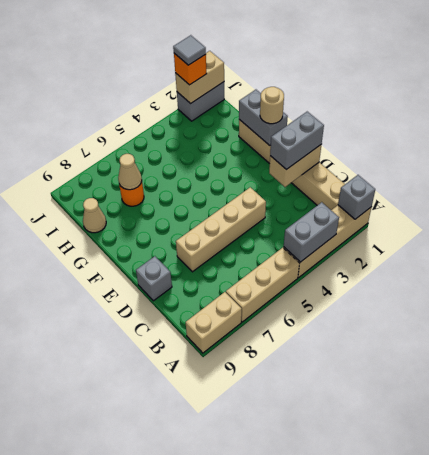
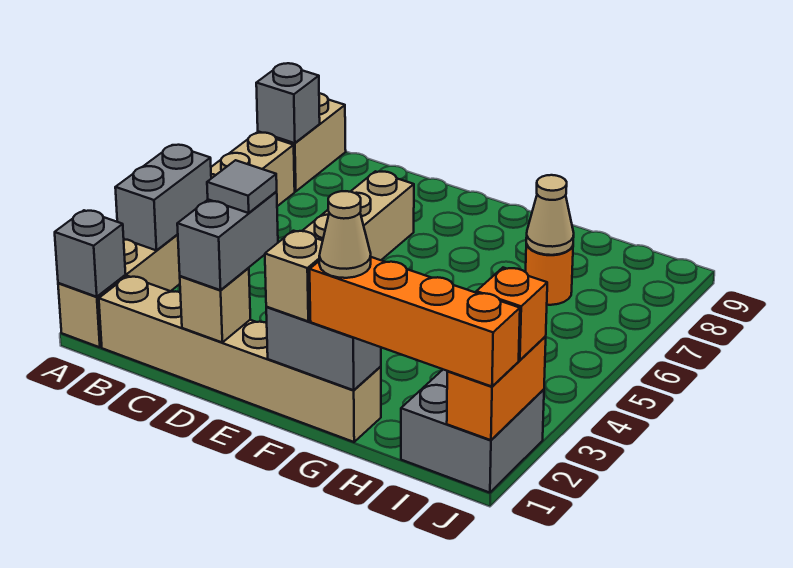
tan brick D1:D2 level 2 -> tan brick D1 level 2
grey brick D9 level 1 -> grey brick A8 level 2
tan round brick F1 level 3 -> tan brick F1 level 3
none -> orange brick G1:J1 level 3
tan cone H9 level 1 -> tan cone G1 level 4
grey brick J1:J2 level 1 -> grey brick I1:J2 level 1
tan brick J1:J2 level 2 -> orange brick J1:J2 level 2
grey tile J2 level 4 -> grey tile D2 level 4

